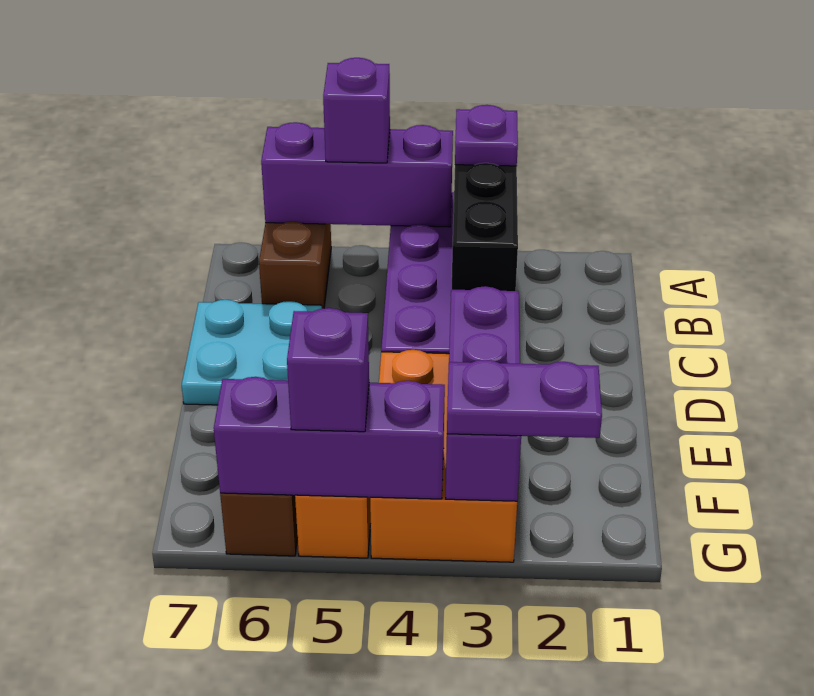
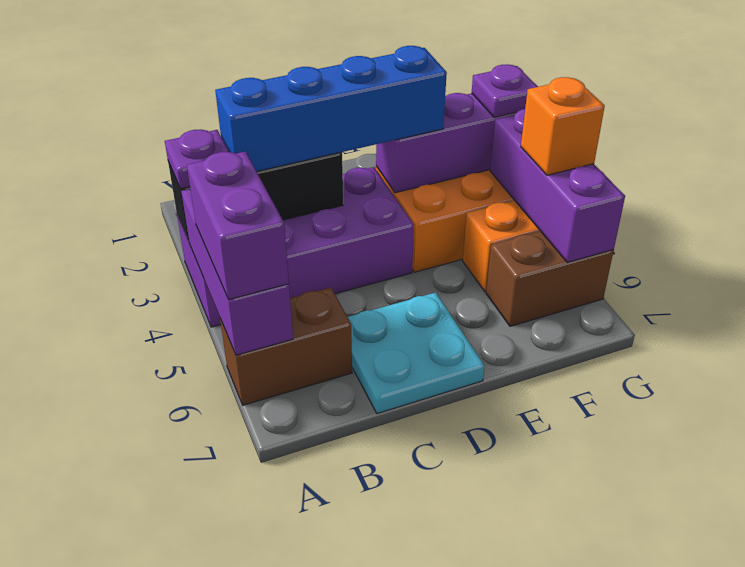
purple brick A5 level 3 -> purple brick A5:A6 level 3
none -> blue brick B3:E3 level 3
purple plate G2:G3 level 3 -> purple plate G3 level 3
purple brick G5 level 3 -> orange brick G5 level 3

